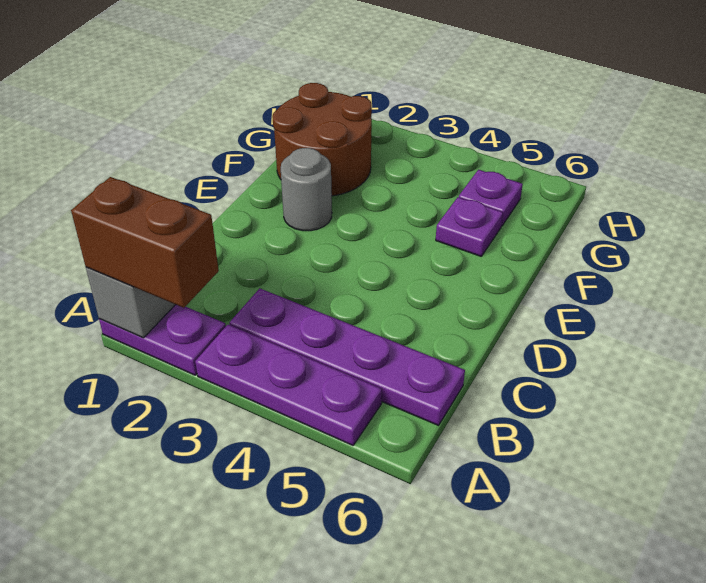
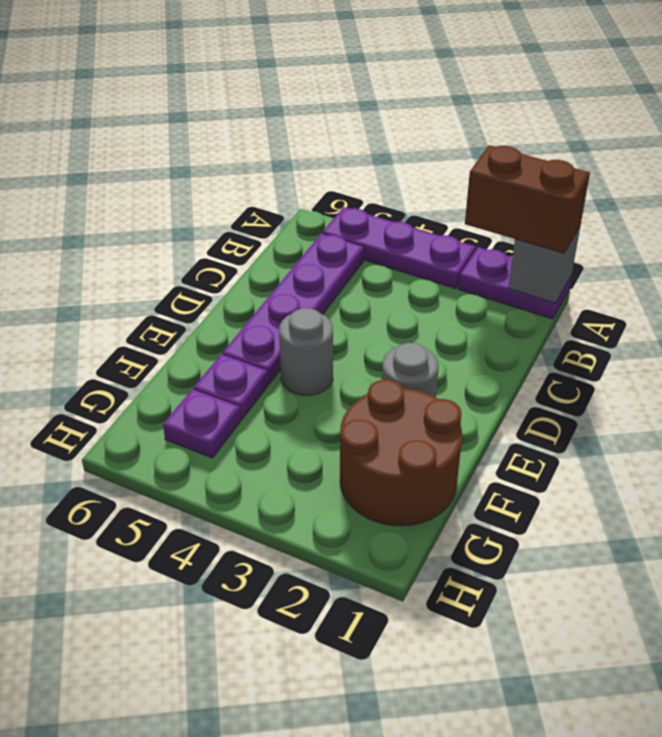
purple plate B3:B6 level 1 -> purple plate B5:E5 level 1
none -> grey round brick E4 level 1

